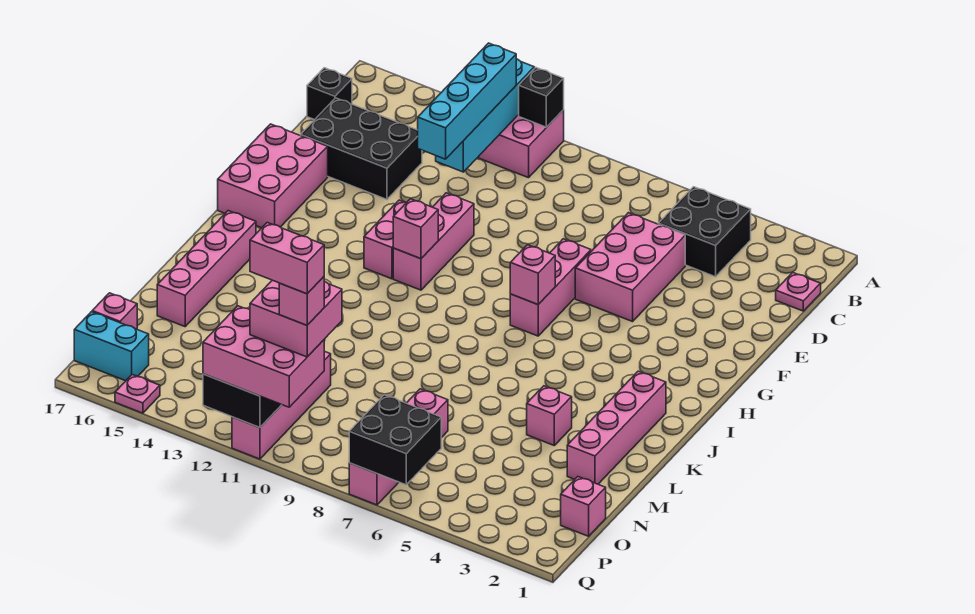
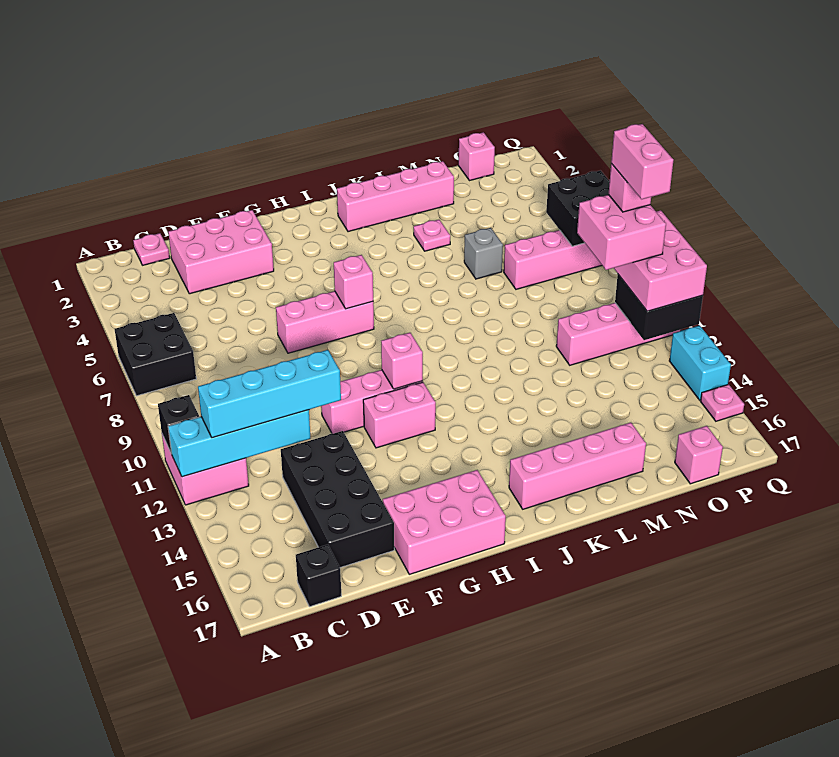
black brick B4:C5 level 1 -> black brick A6:B7 level 1
pink brick D5:F6 level 1 -> pink brick D2:F3 level 1
black brick D14:E16 level 1 -> black brick D13:E16 level 1
pink brick L4 level 1 -> pink plate L4 level 1
none -> grey brick M6 level 1
cyan brick P16:P17 level 1 -> cyan brick Q13:Q14 level 1

